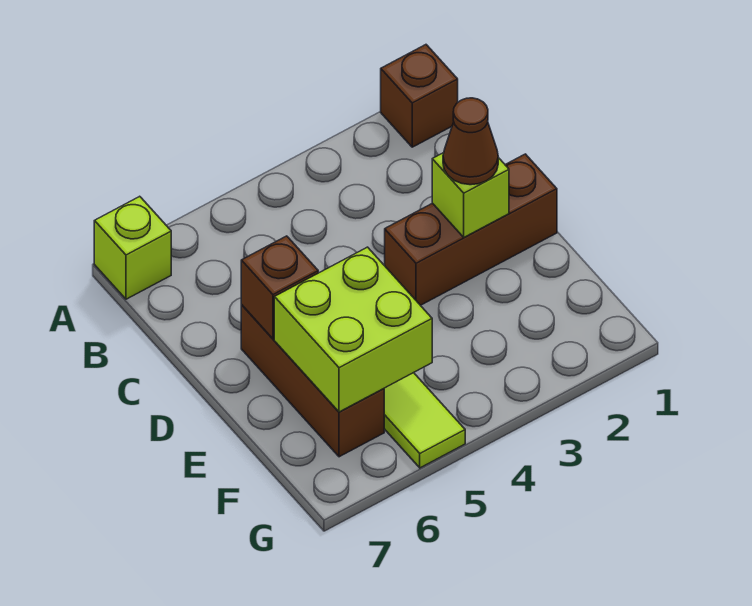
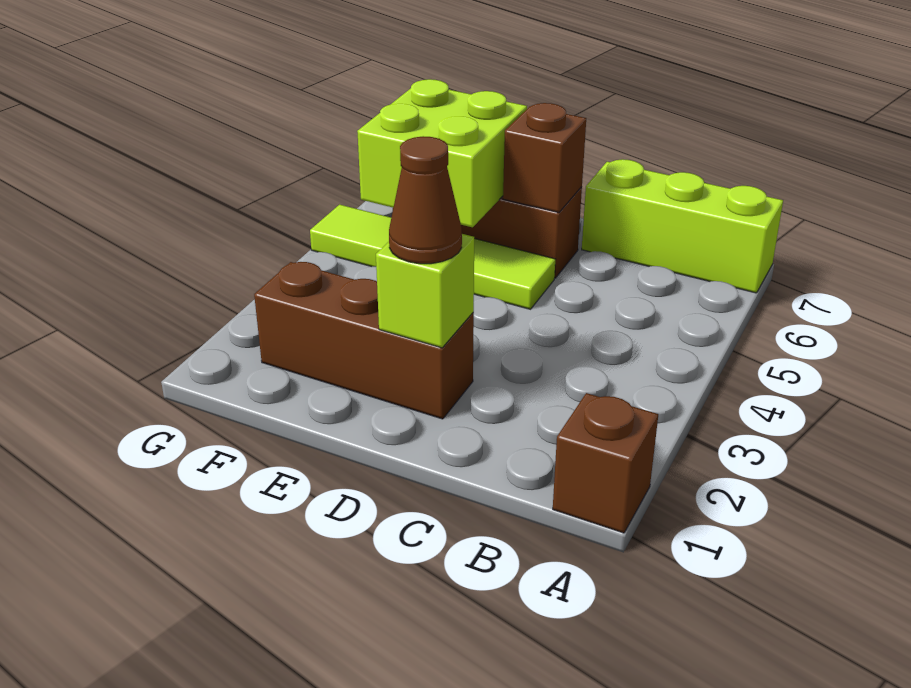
lime brick A7 level 1 -> lime brick A7:C7 level 1
brown brick D1:D3 level 1 -> brown brick D2:F2 level 1

